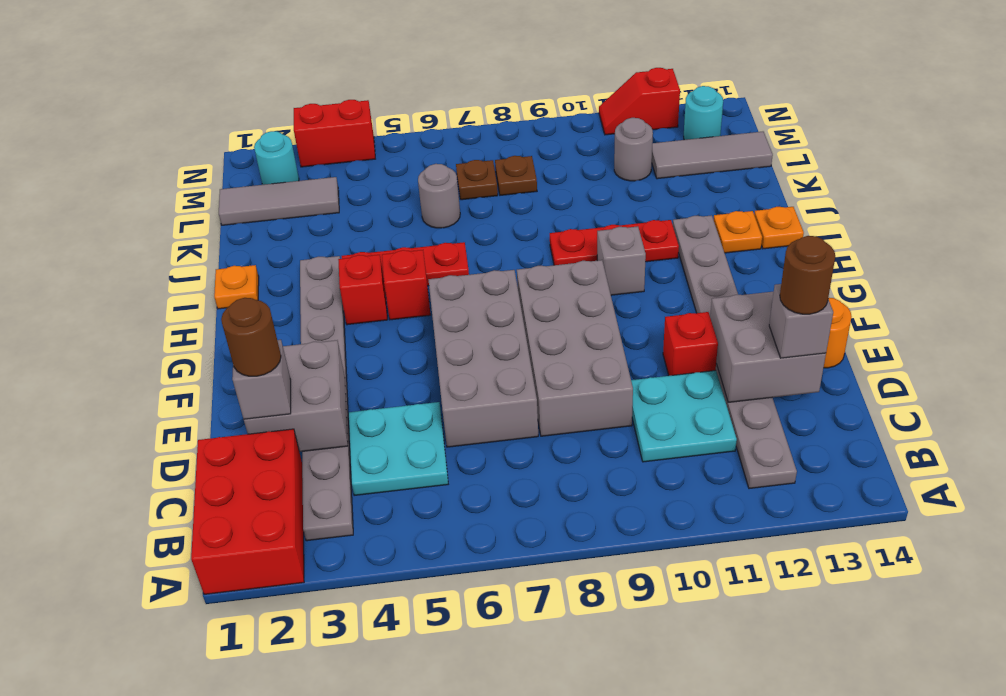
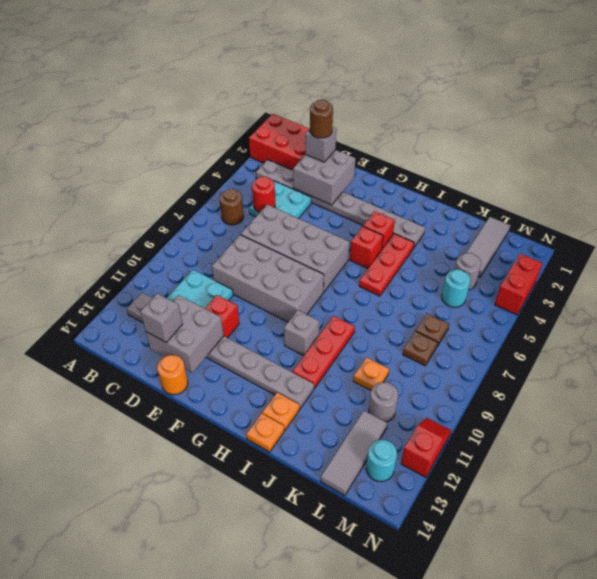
none -> red round brick C5 level 2
brown round brick D13 level 4 -> brown round brick B6 level 1
orange plate I1 level 1 -> orange plate K10 level 1
grey round brick K6 level 1 -> grey round brick L4 level 1
cyan round brick M2 level 1 -> cyan round brick L5 level 1

